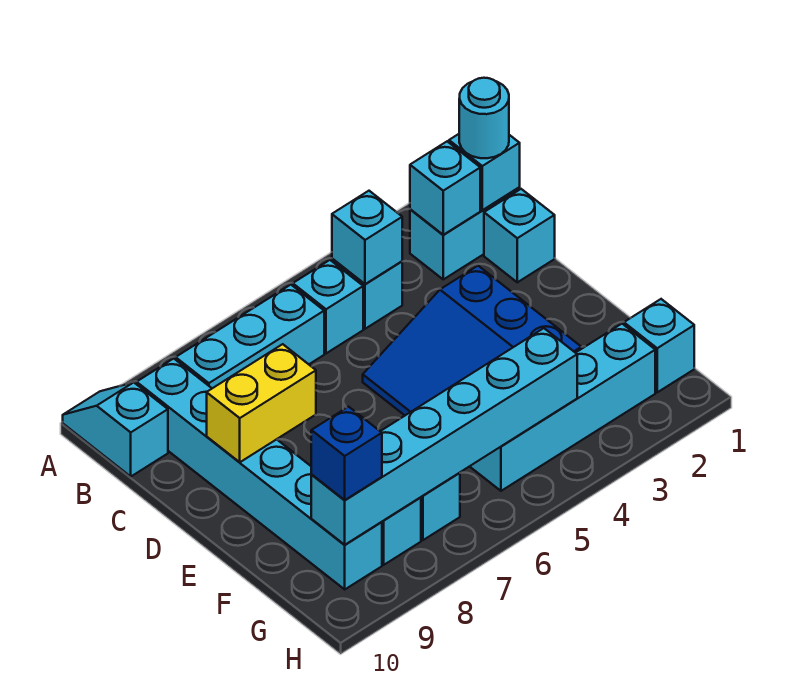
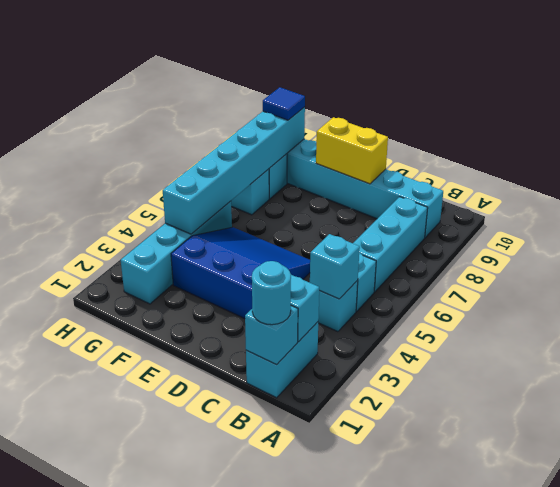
cyan slope A10:B10 level 1 top B -> none
cyan brick C1 level 1 -> none
yellow brick D8:D9 level 2 -> yellow brick D9:E9 level 2
cyan brick G1 level 1 -> none
blue brick G9 level 3 -> blue tile G9 level 3

